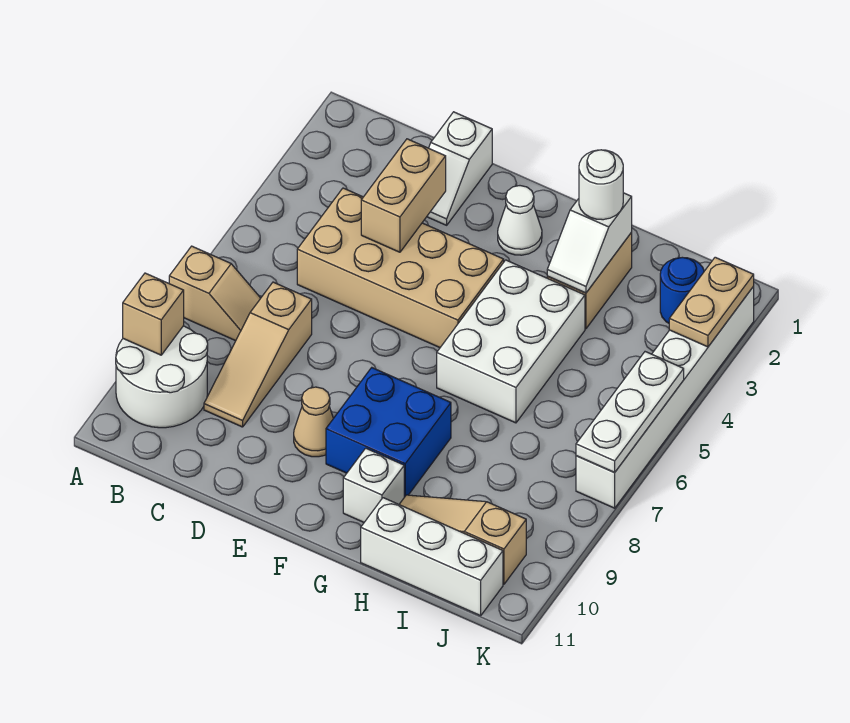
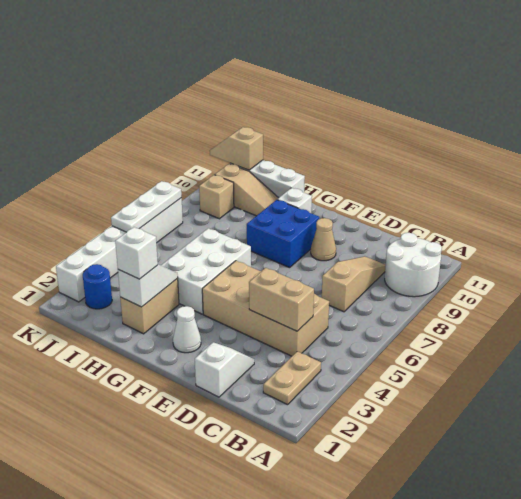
tan slope A7:B7 level 1 top A -> tan slope J11:K11 level 2 top J
tan brick A9 level 2 -> tan brick J9 level 1
tan brick D3:D4 level 2 -> tan brick C4:D4 level 2
white round brick H2 level 3 -> white brick H2 level 3
tan plate K2:K3 level 2 -> tan plate B2:B3 level 1

